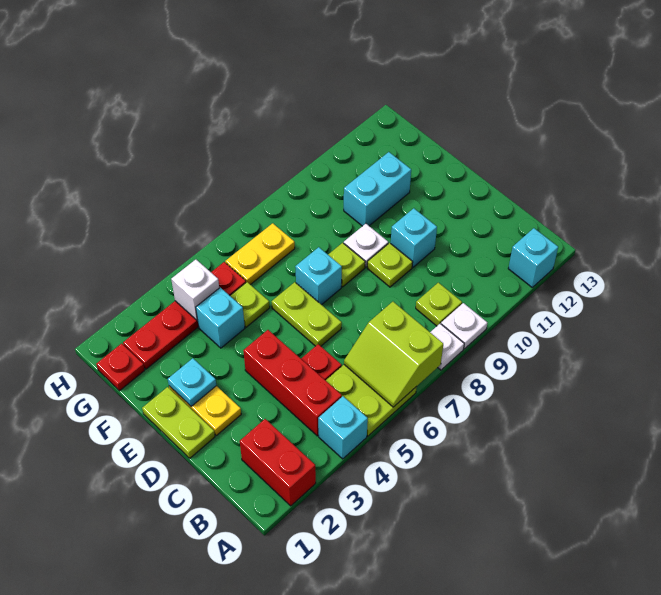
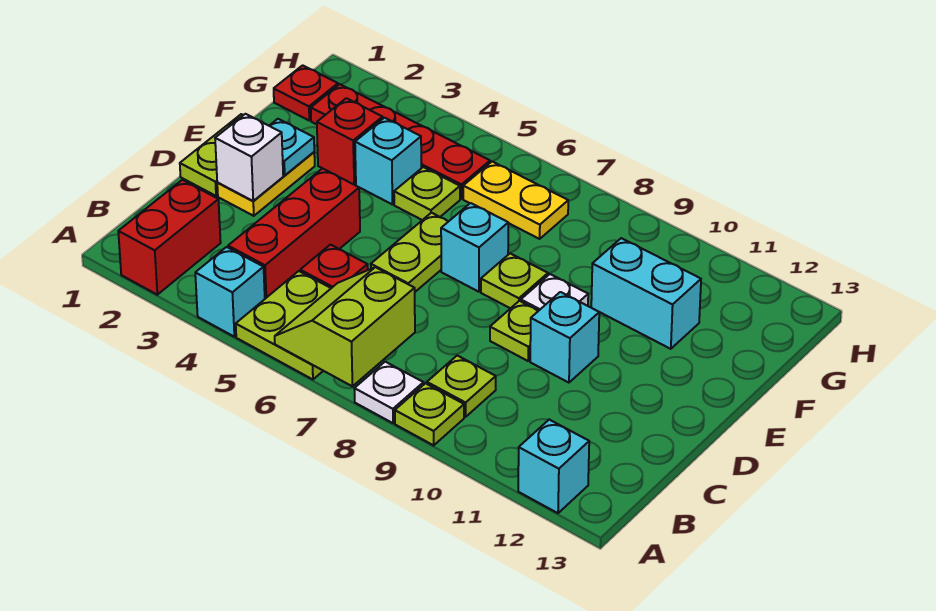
white plate A9 level 1 -> lime plate A9 level 1
none -> red brick F3 level 1
white brick G4 level 2 -> white brick D2 level 2

